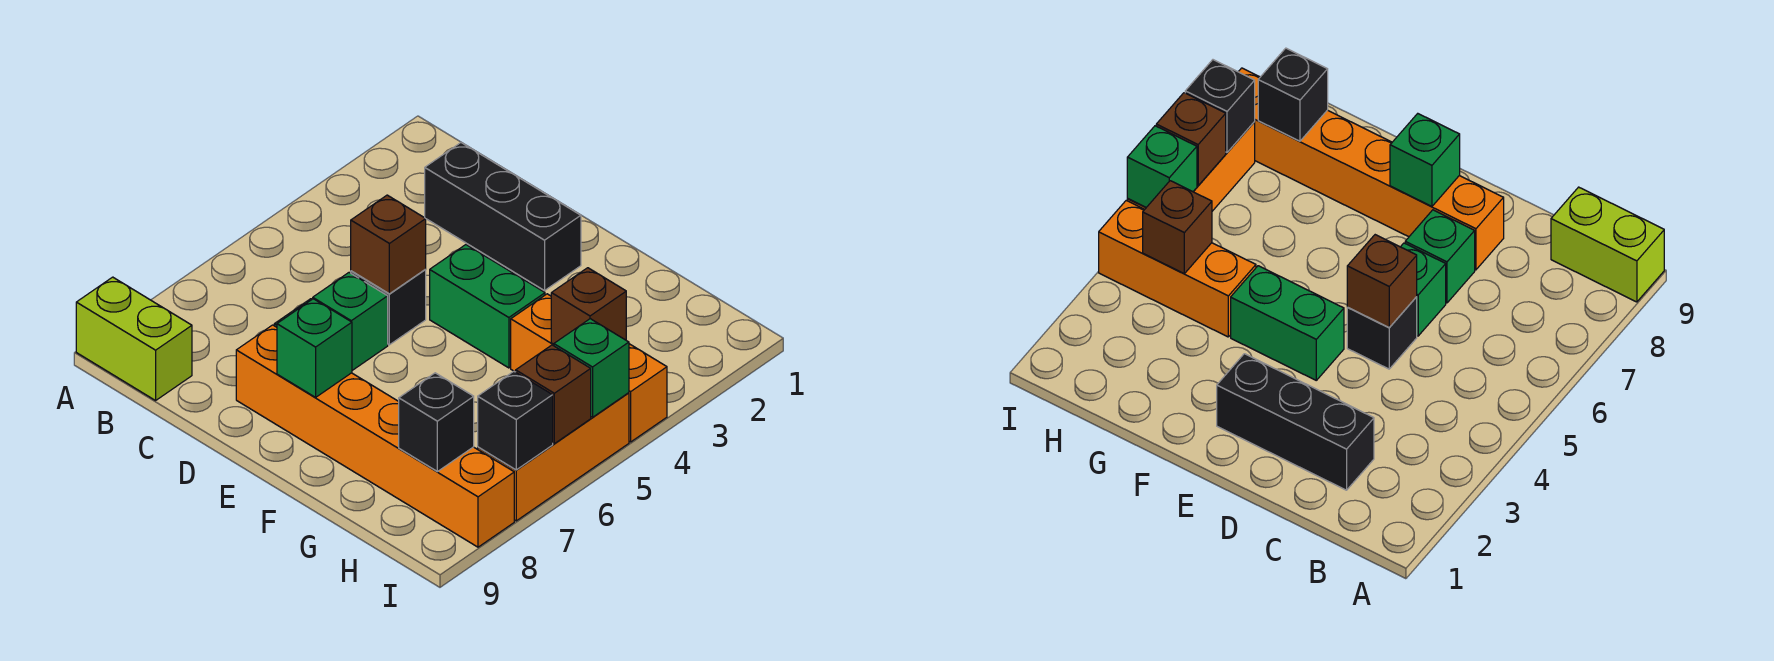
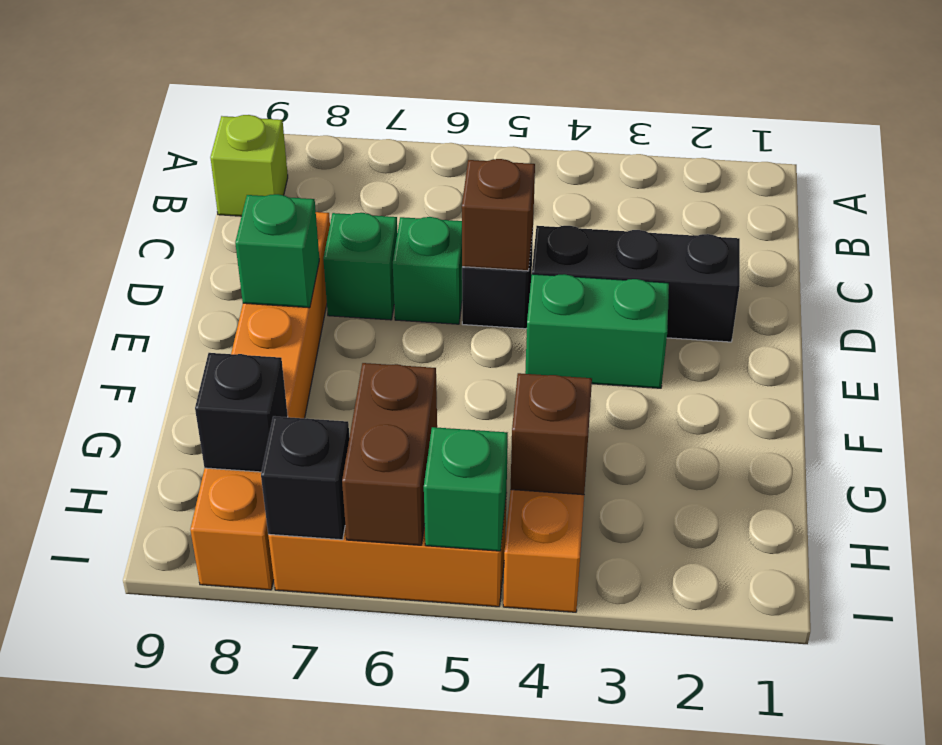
lime brick A9:B9 level 1 -> lime brick B9 level 1
black brick C2:E2 level 1 -> black brick D2:D4 level 1
green brick E4:F4 level 1 -> green brick E3:E4 level 1
brown brick I6 level 2 -> brown brick H6:I6 level 2

